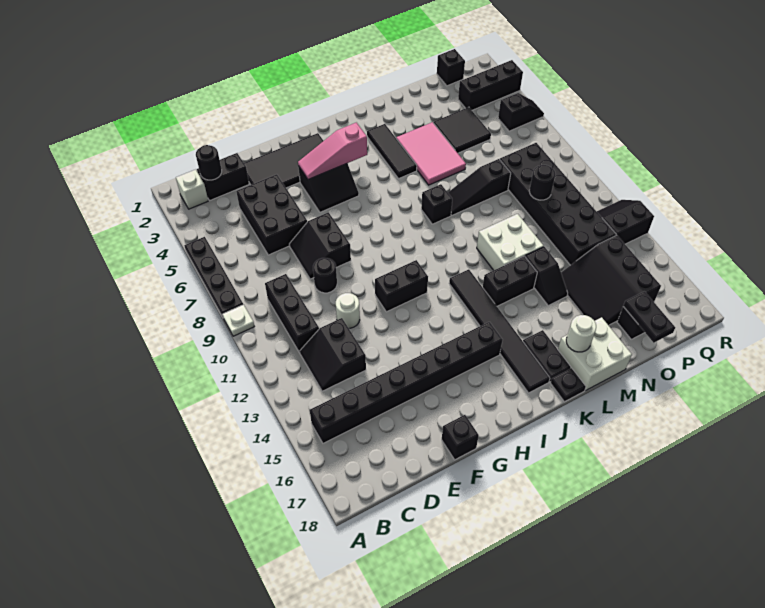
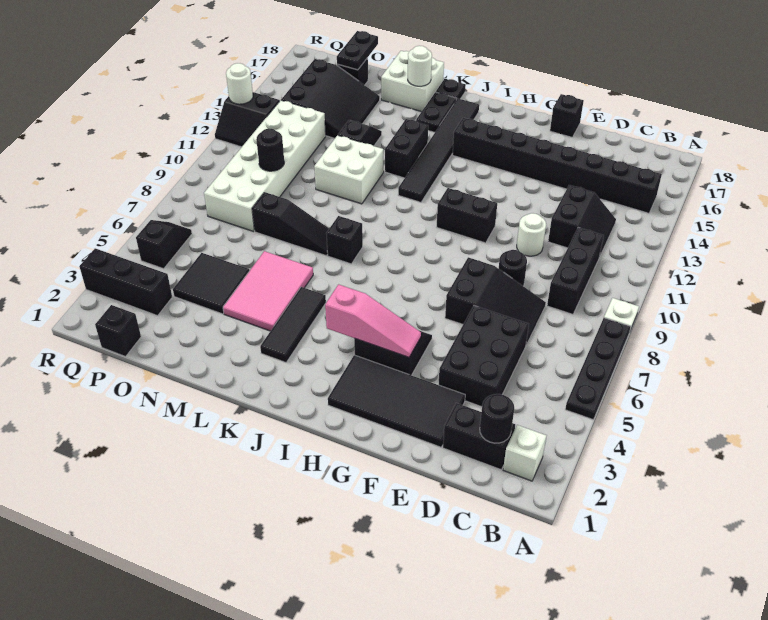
black slope E7:F8 level 1 top F -> black slope D7:F8 level 1 top F
black brick K13:L13 level 1 -> black brick K13:K14 level 1
black brick O8:P13 level 1 -> white brick O8:P13 level 1
black slope Q5:R5 level 1 top Q -> black slope Q5:Q6 level 1 top 5
none -> white round brick R13 level 2

